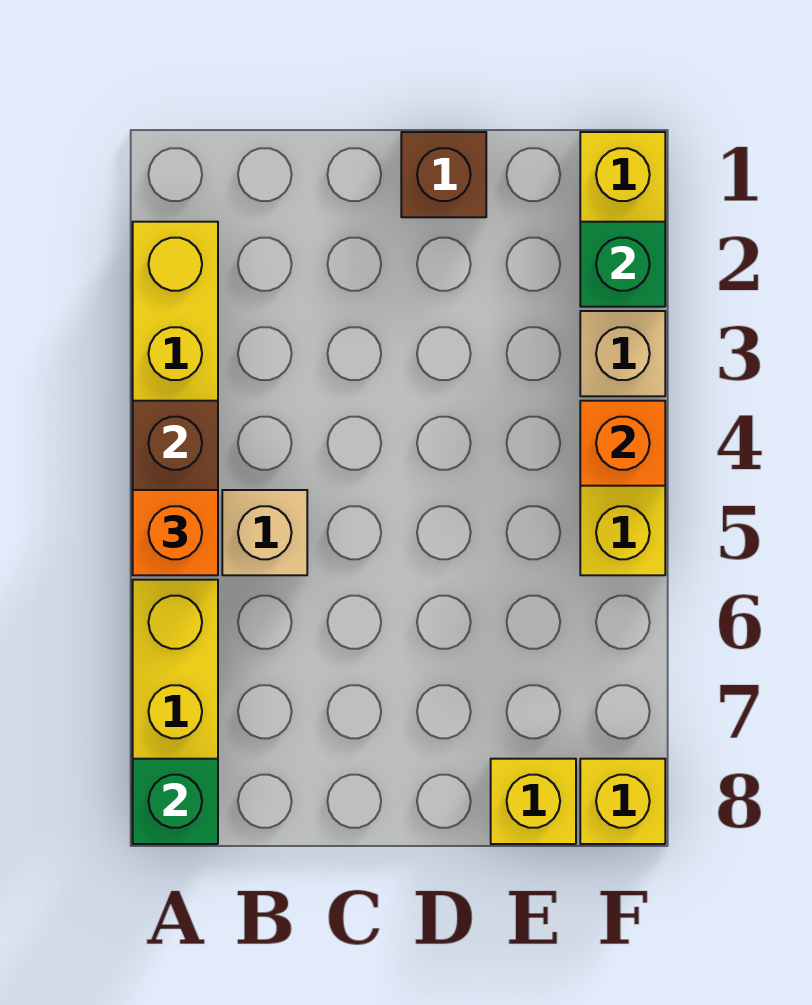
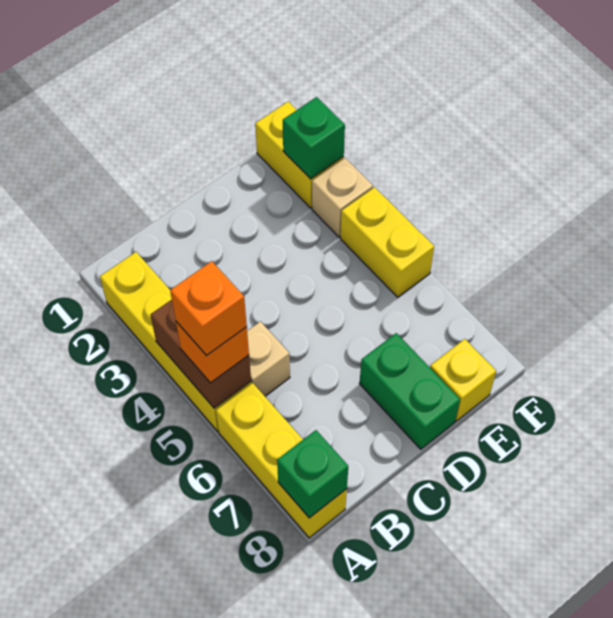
brown brick D1 level 1 -> none
none -> green brick D7:D8 level 1
orange brick F4 level 2 -> orange brick A5 level 4
yellow brick F8 level 1 -> none

